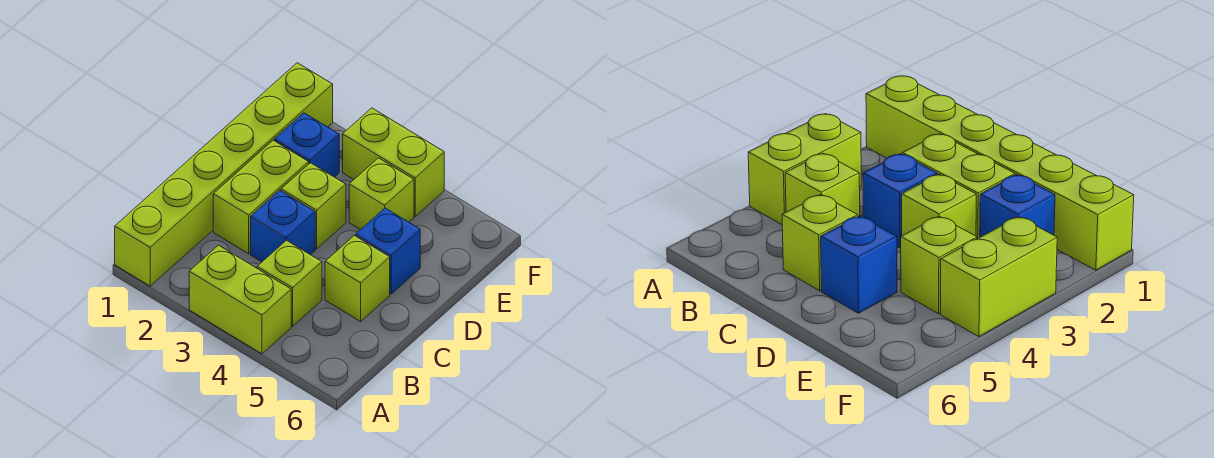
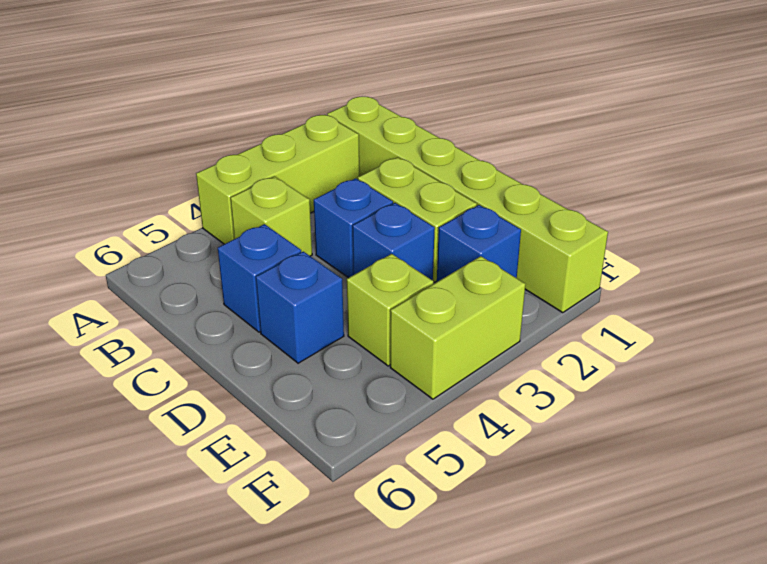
lime brick A3:A4 level 1 -> lime brick A2:A4 level 1
lime brick C5 level 1 -> blue brick C5 level 1
lime brick D3 level 1 -> blue brick D3 level 1

